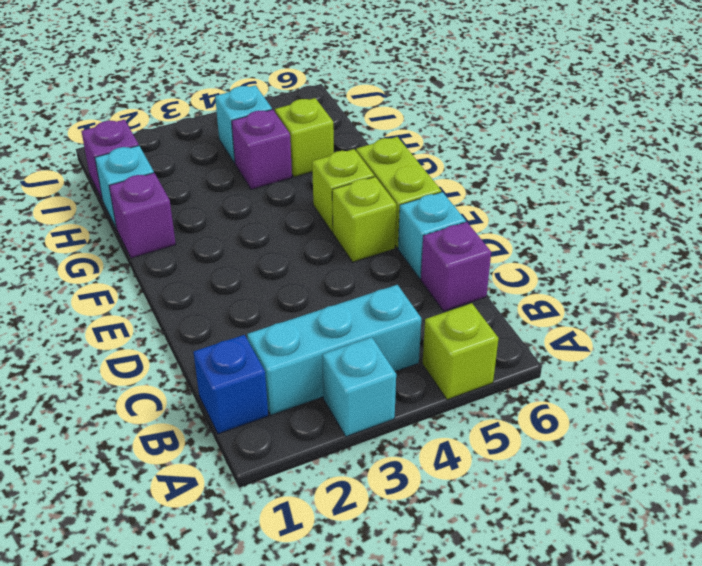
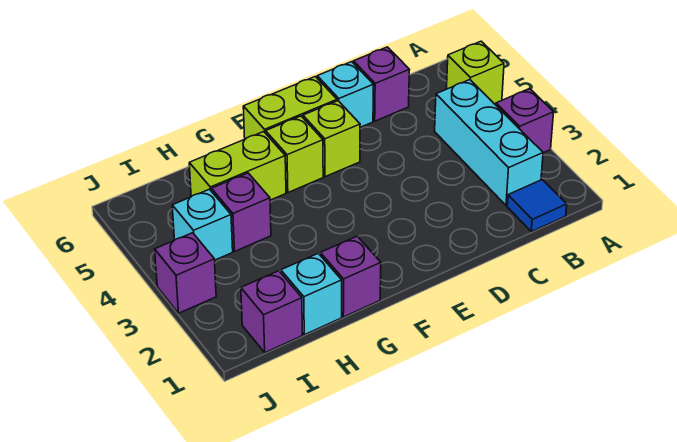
cyan brick A3 level 1 -> purple brick A3 level 1
blue brick B1 level 1 -> blue tile B1 level 1
lime brick H5 level 1 -> lime brick G5:H5 level 1
none -> purple brick J3 level 1

